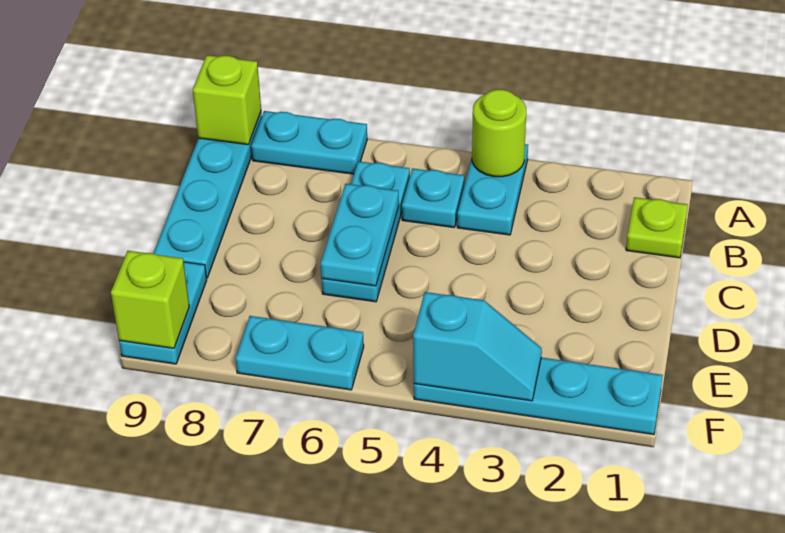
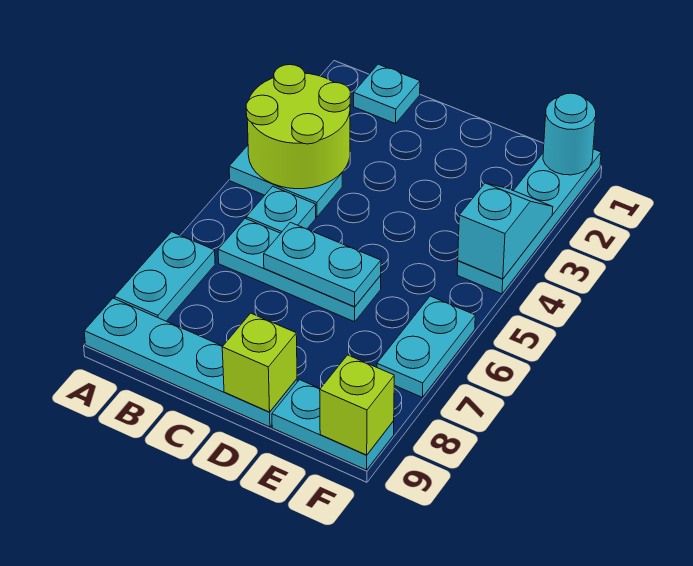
lime round brick A4 level 2 -> lime round brick A3:B4 level 2
lime brick A9 level 2 -> lime brick D9 level 2
lime plate B1 level 1 -> cyan plate B1 level 1
none -> cyan round brick F1 level 2

